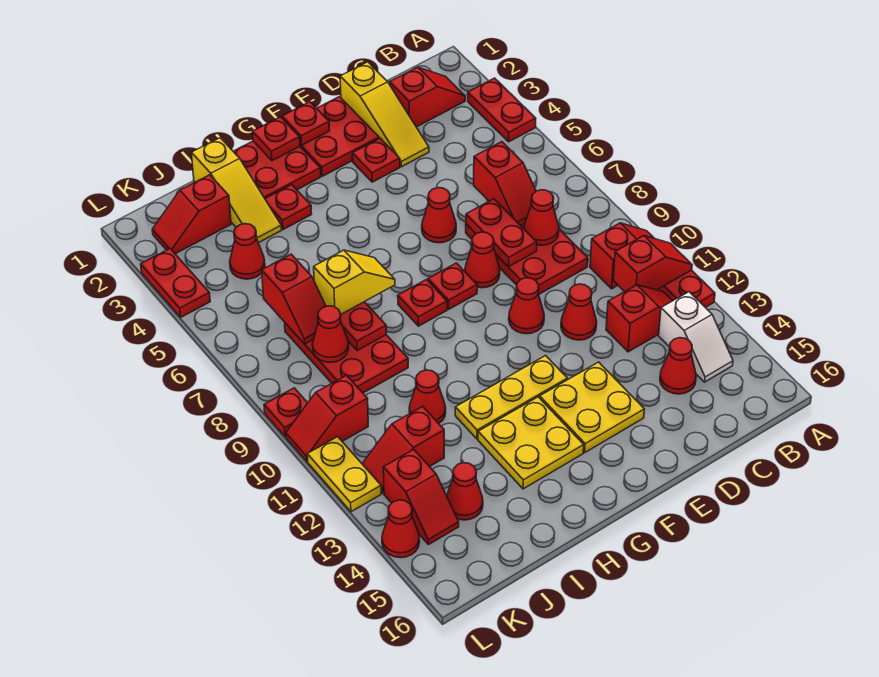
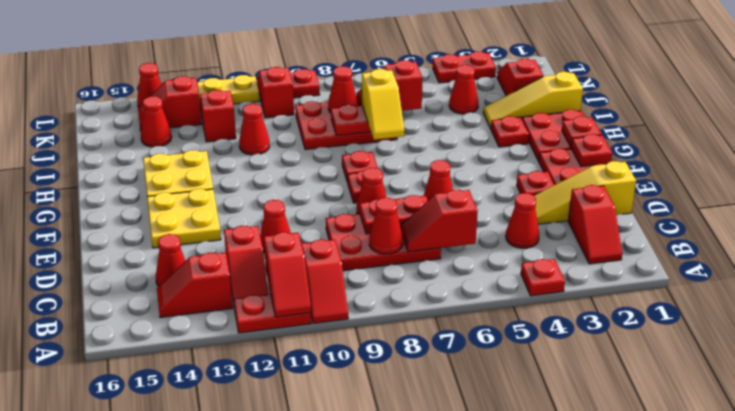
red plate A3:A4 level 1 -> red plate A4 level 1
white slope B13:B14 level 1 top 13 -> red slope B13:B14 level 1 top 13
red cone E10 level 1 -> red cone C4 level 1
yellow plate F12:H12 level 1 -> none

